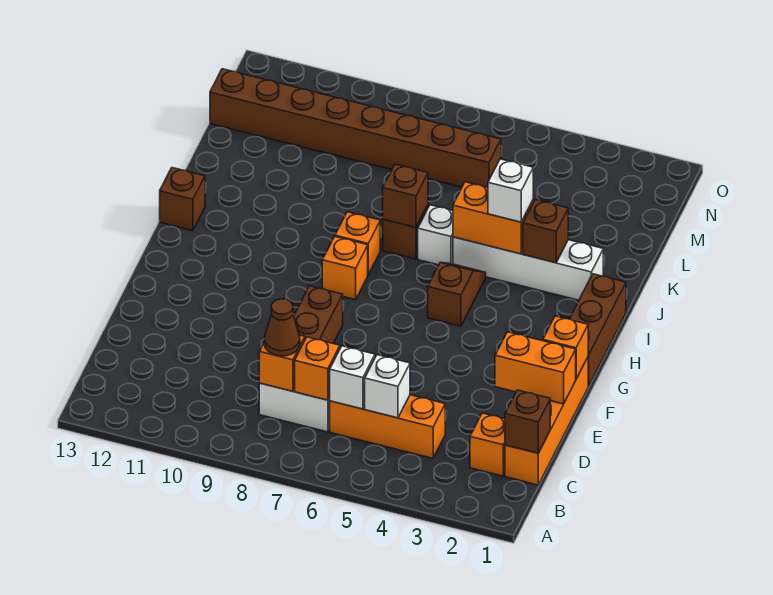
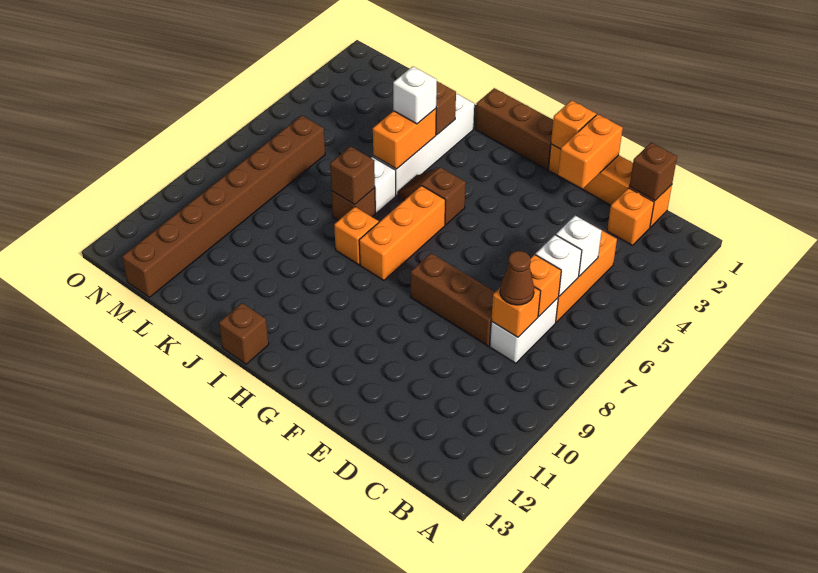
orange brick H8 level 1 -> orange brick H6:H8 level 1

